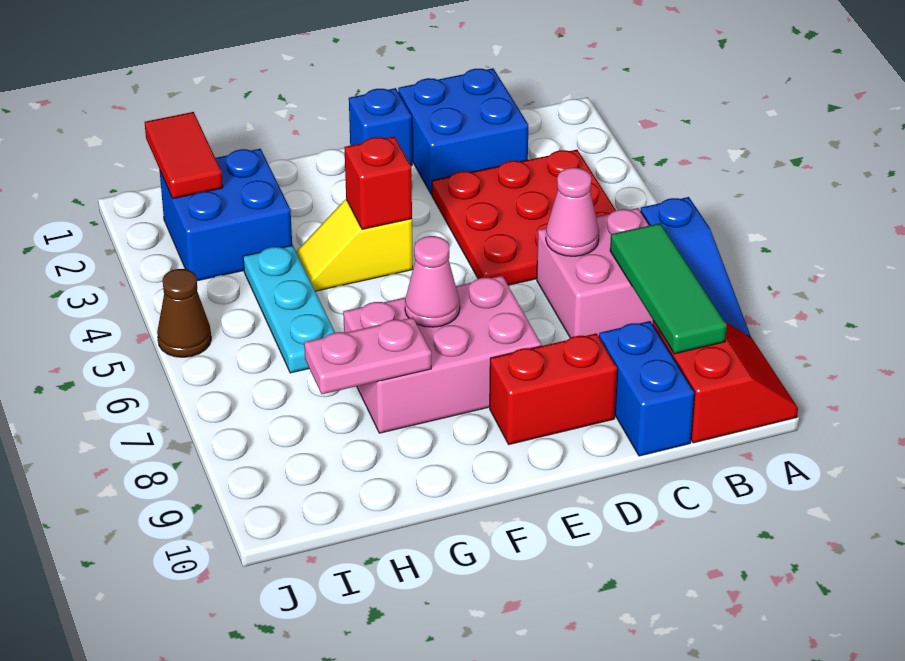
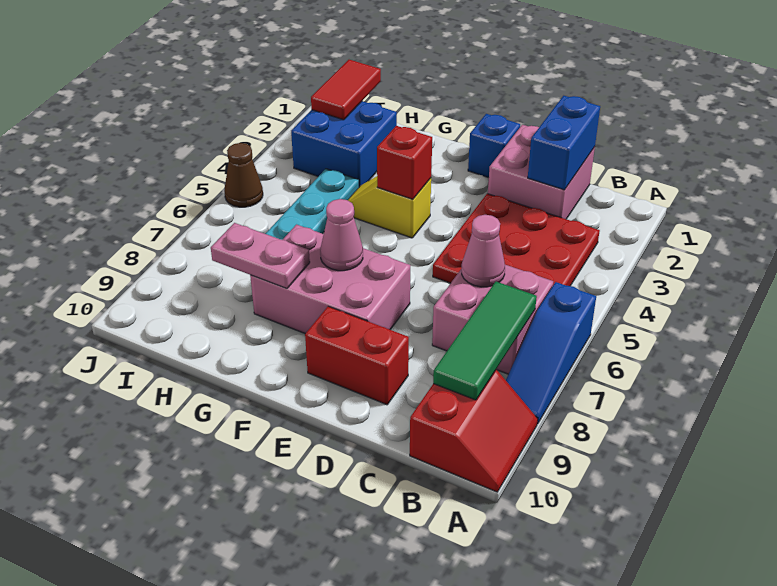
blue brick C1:D2 level 1 -> pink brick C1:D2 level 1
blue brick C9:C10 level 1 -> blue brick C1:C2 level 2

